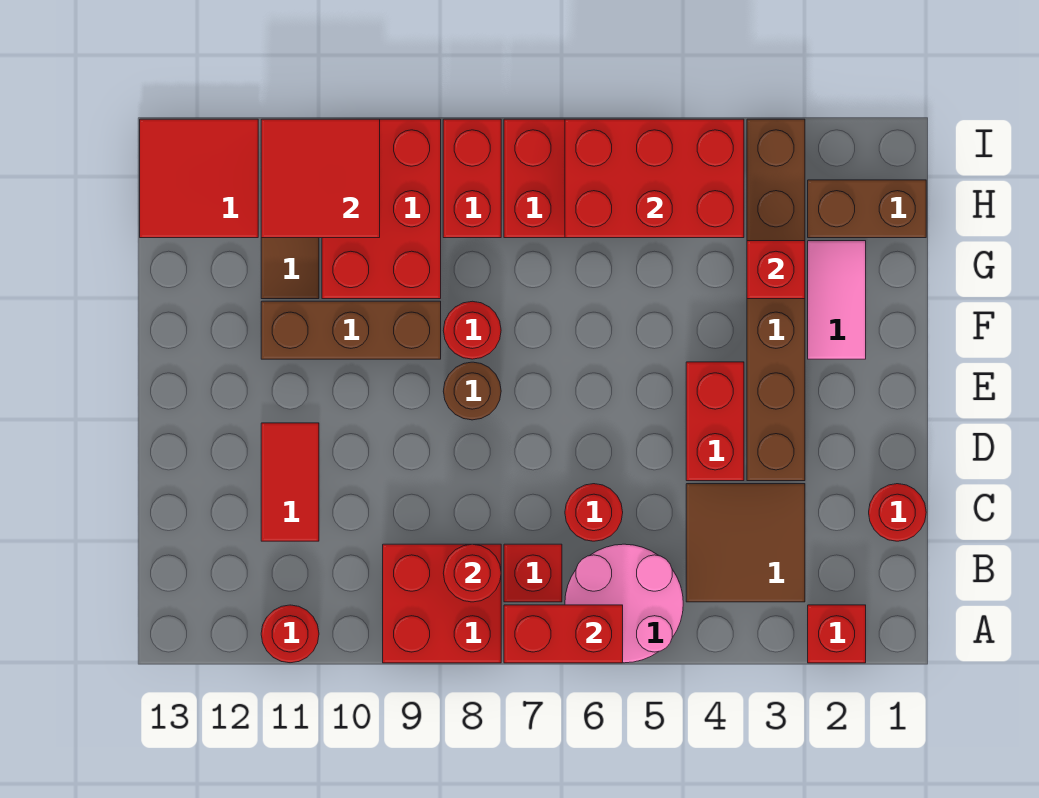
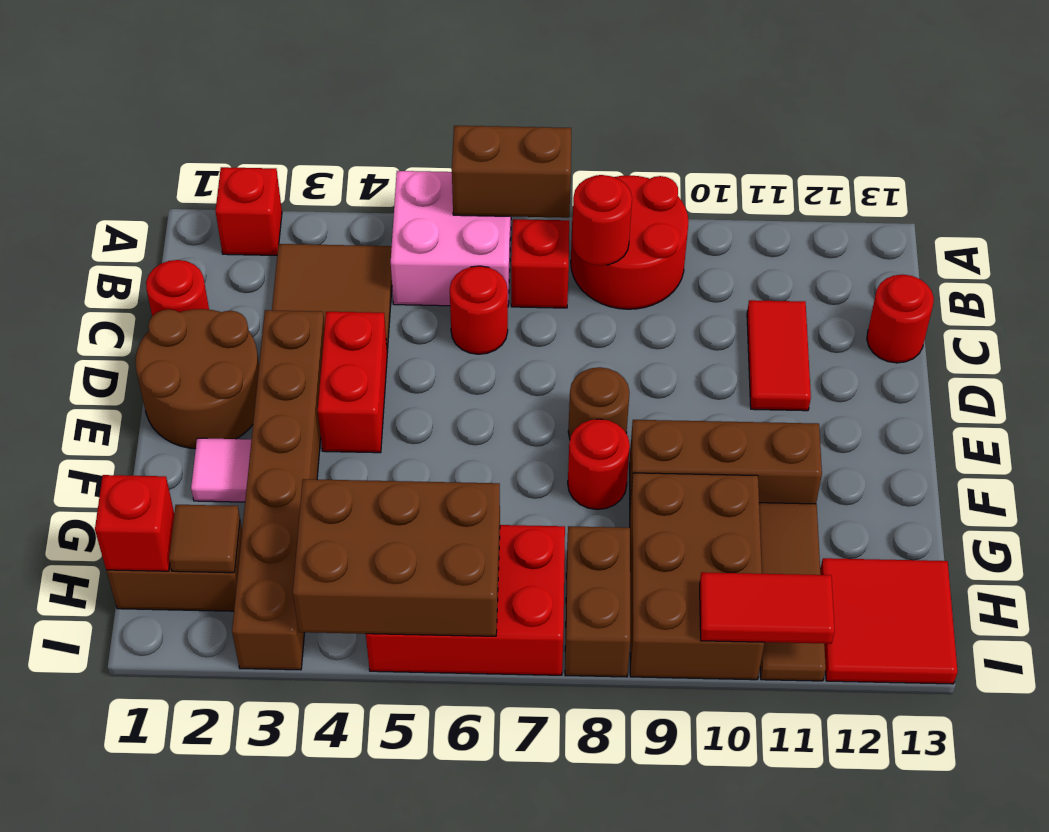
pink round brick A5:B6 level 1 -> pink brick A5:B6 level 1
red brick A6:A7 level 2 -> brown brick A6:A7 level 2
red brick A8:B9 level 1 -> red round brick A8:B9 level 1
red round brick A11 level 1 -> red round brick C13 level 1
none -> brown round brick D1:E2 level 1
pink tile F2:G2 level 1 -> pink tile F2 level 1
red brick G3 level 2 -> red brick H1 level 2
red brick G9:I10 level 1 -> brown brick G9:I10 level 1
none -> brown tile H2 level 2
red brick H4:I6 level 2 -> brown brick H4:I6 level 2
red brick H8:I8 level 1 -> brown brick H8:I8 level 1
red tile H10:I11 level 2 -> red tile I10:I11 level 2

